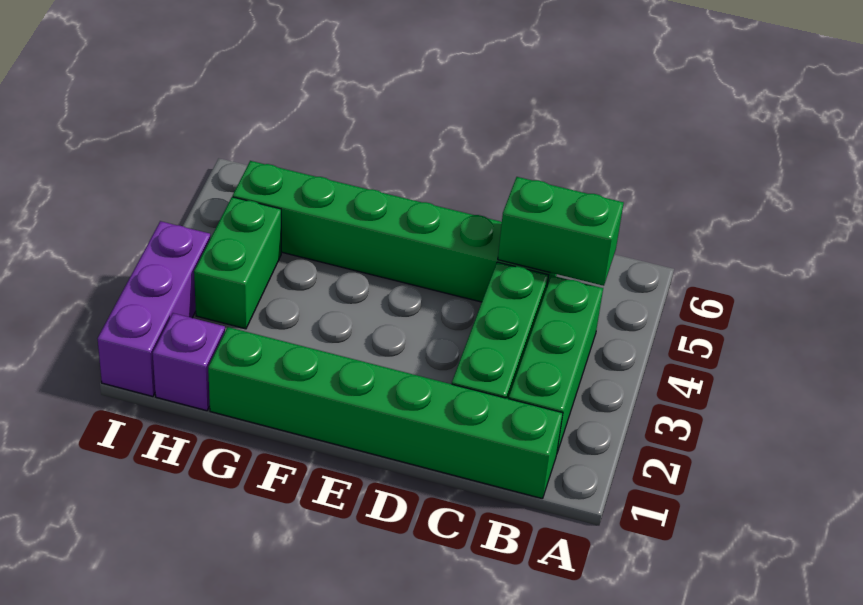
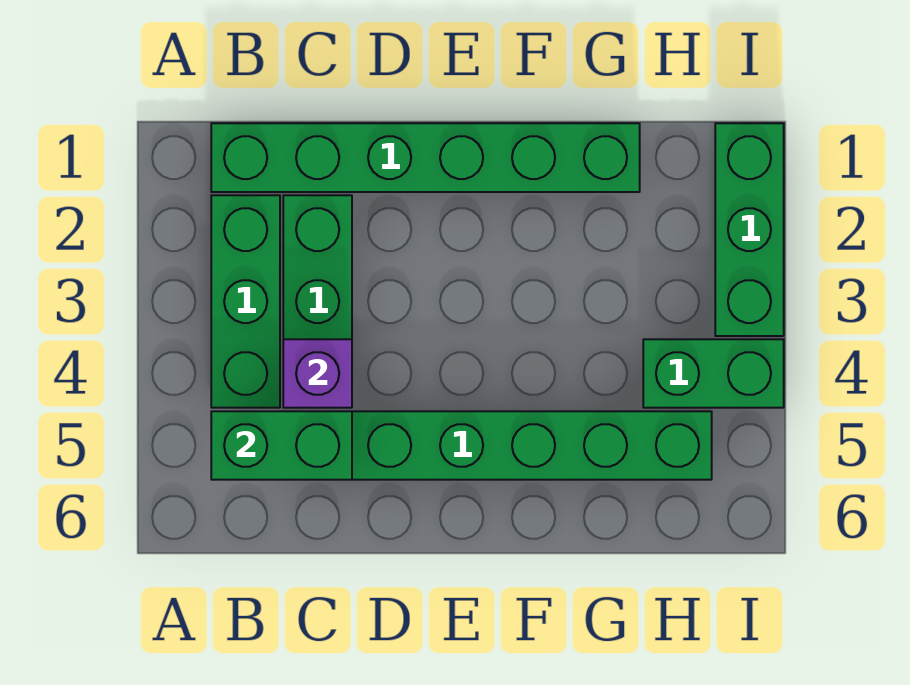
purple brick H1 level 1 -> purple brick C4 level 2
green brick H3:H4 level 1 -> green brick H4:I4 level 1
purple brick I1:I3 level 1 -> green brick I1:I3 level 1

